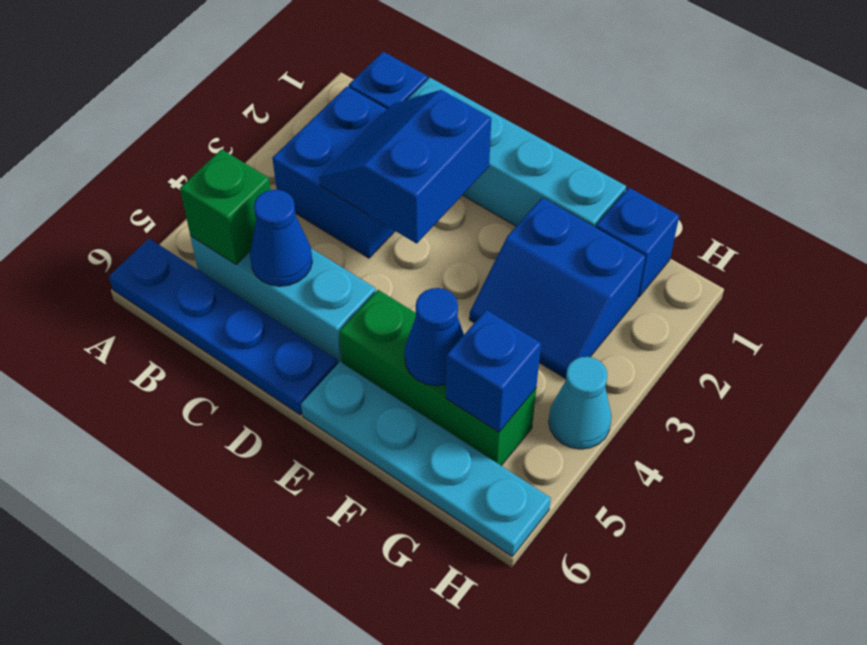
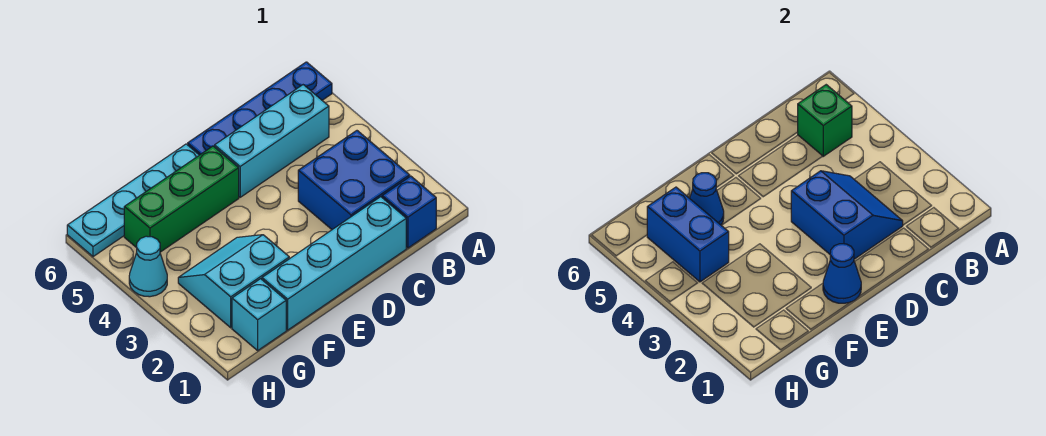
blue cone C5 level 2 -> blue cone E1 level 2
blue slope F2:G3 level 1 top 2 -> cyan slope F2:G3 level 1 top 2
blue brick G1 level 1 -> cyan brick G1 level 1
blue brick G5 level 2 -> blue brick G4:G5 level 2

